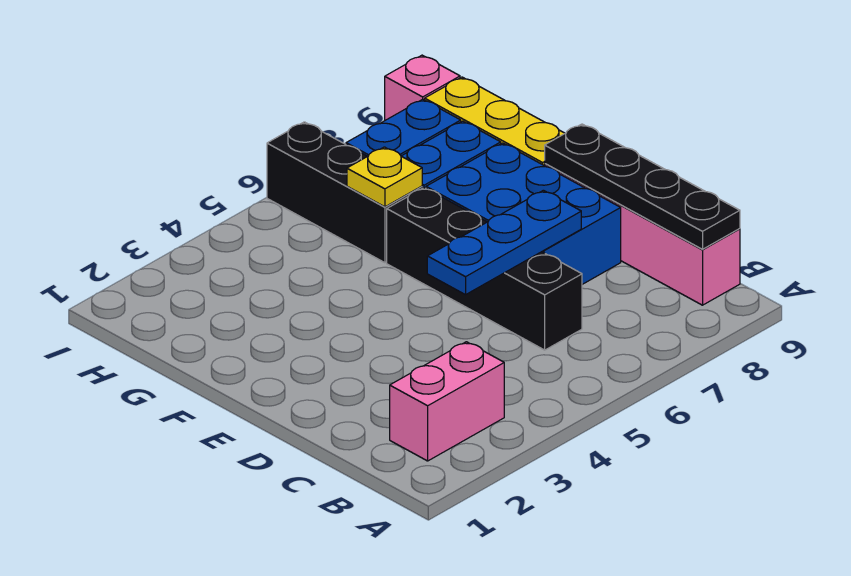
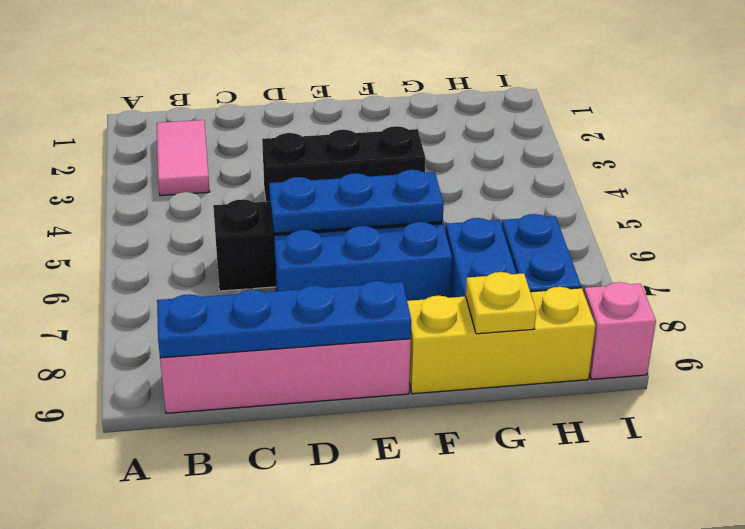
pink brick B2:B3 level 1 -> pink tile B2:B3 level 1
black plate B9:E9 level 2 -> blue plate B9:E9 level 2
blue plate D5:D7 level 2 -> blue plate D6:F6 level 2
blue brick D7:F8 level 1 -> blue brick D7:F7 level 1
black brick G6:I6 level 1 -> black brick D4:F4 level 1
yellow plate G6 level 2 -> yellow plate G9 level 2

